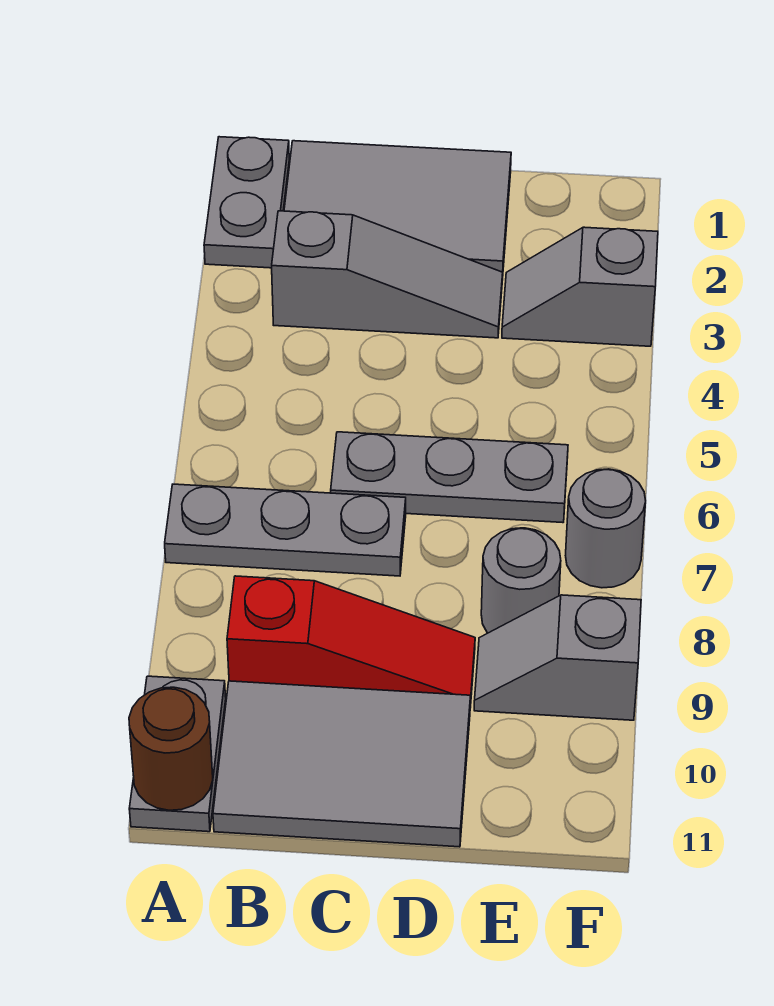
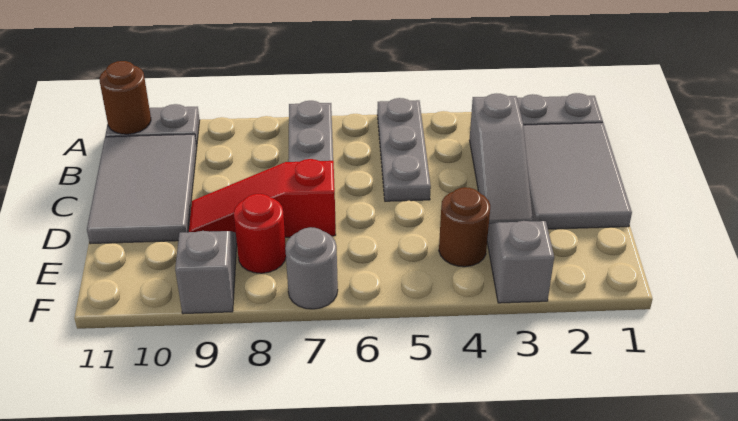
red slope B9:D9 level 1 top B -> red slope D7:D9 level 1 top 7
grey plate C6:E6 level 1 -> grey plate A5:C5 level 1
none -> brown round brick E4 level 1
grey round brick E8 level 1 -> red round brick E8 level 1

